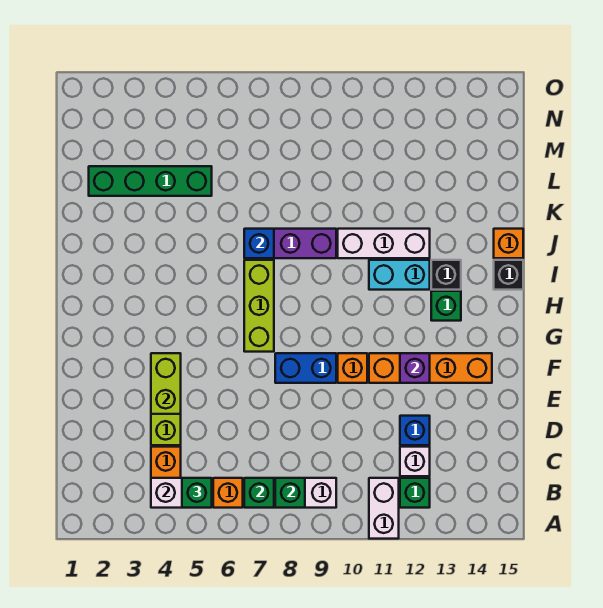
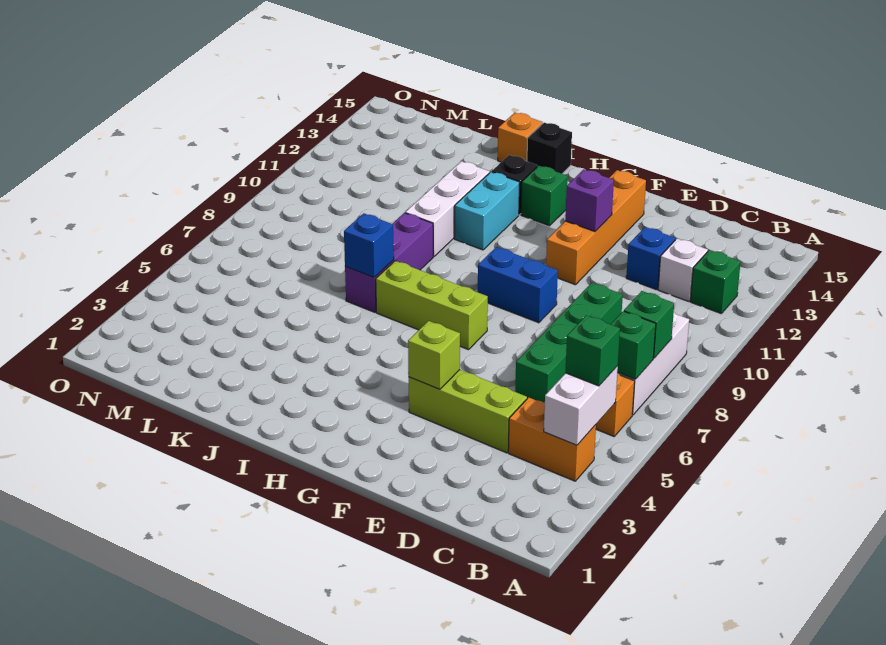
white brick A11:B11 level 1 -> none
lime brick E4:F4 level 2 -> lime brick F4 level 2
blue brick F8:F9 level 1 -> blue brick F9:G9 level 1
orange brick F10 level 1 -> none
green brick L2:L5 level 1 -> green brick D6:D9 level 1

